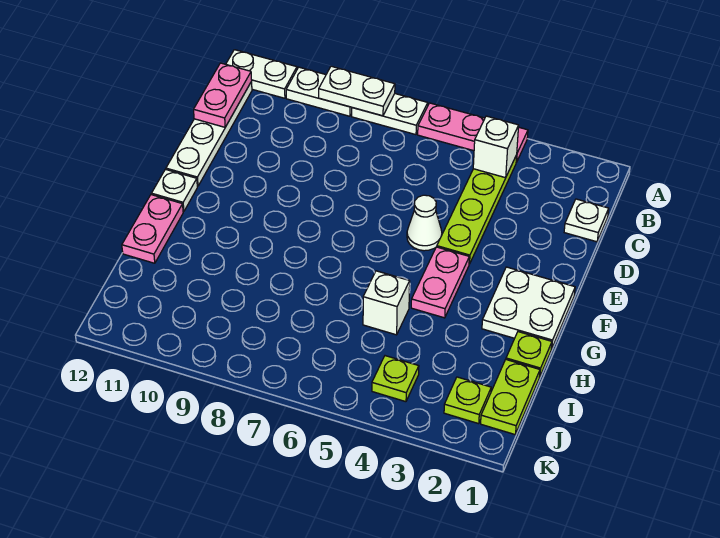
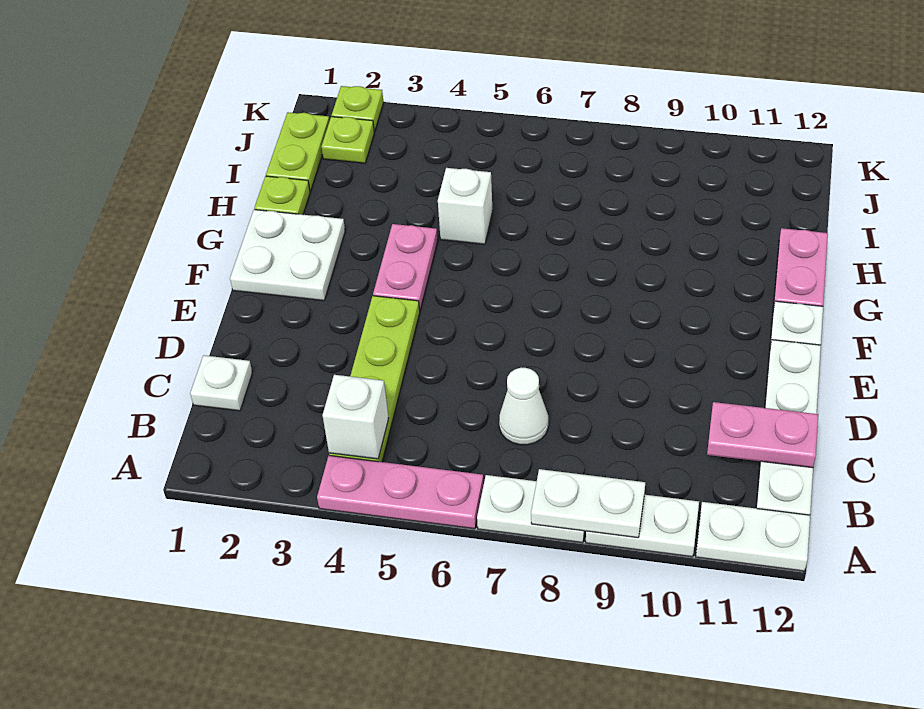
pink plate B12:C12 level 2 -> pink plate C11:C12 level 2
white cone E5 level 1 -> white cone C7 level 1
lime plate J4 level 1 -> lime plate K2 level 1

